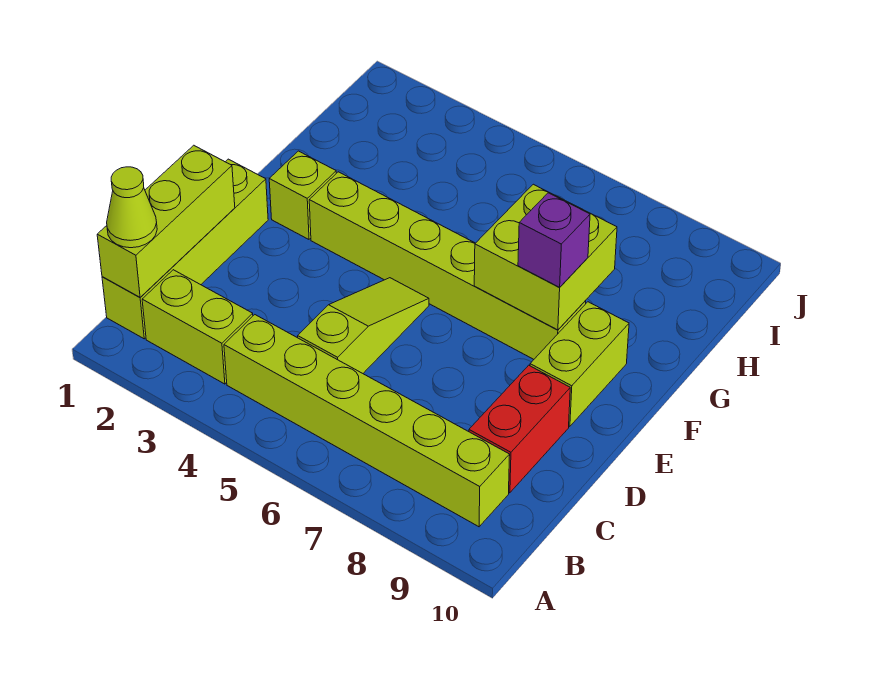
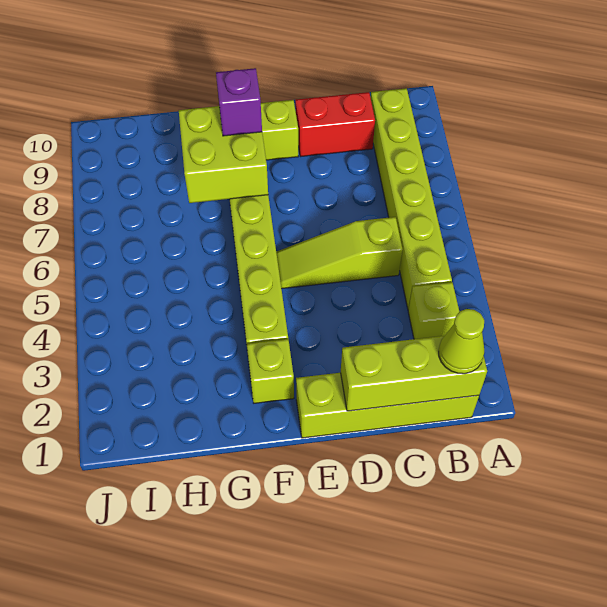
lime brick B2:B3 level 1 -> lime brick B3 level 1

